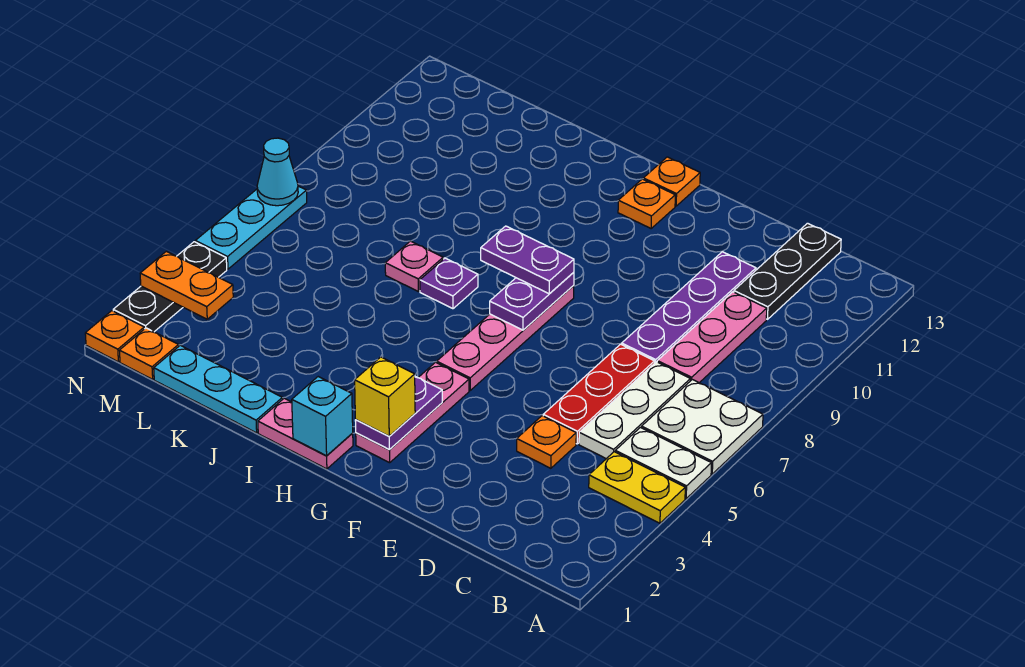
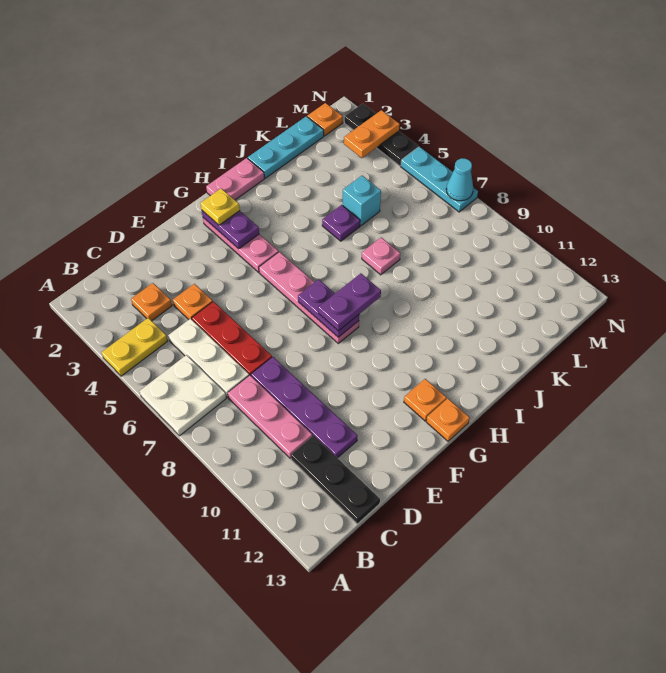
white plate A5:B5 level 1 -> none
yellow brick G2 level 3 -> yellow plate G2 level 3
cyan brick H1 level 2 -> cyan brick K5 level 1
purple plate I7 level 1 -> purple plate J5 level 1
orange plate N1 level 1 -> orange plate C3 level 1

